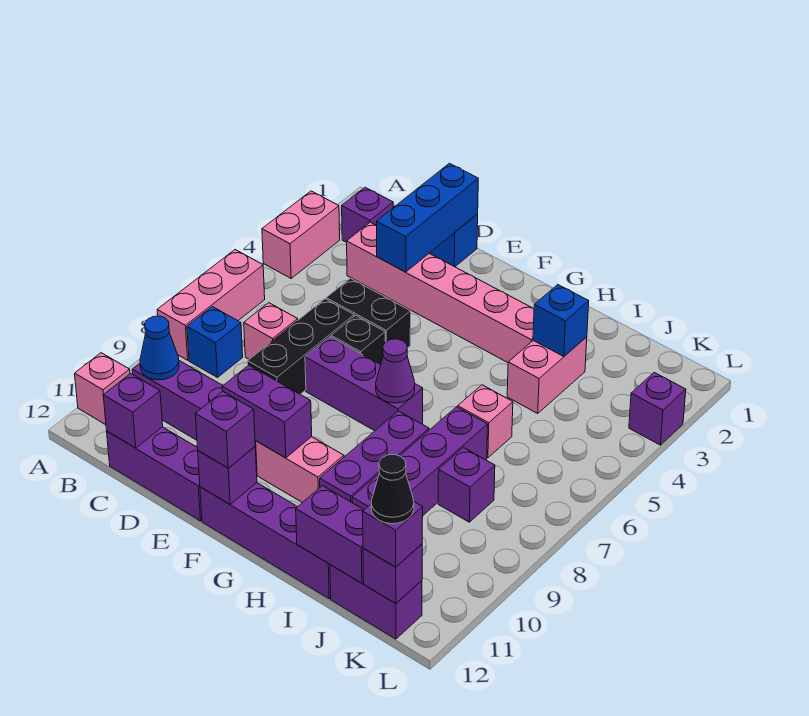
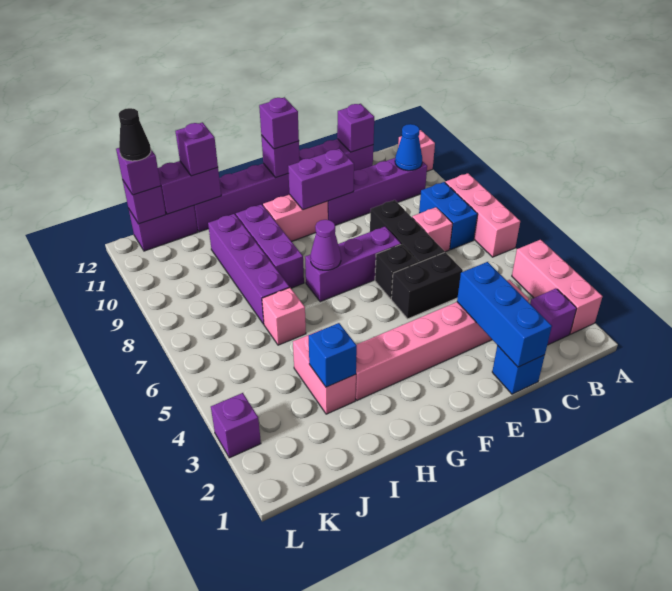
pink brick A3:A4 level 1 -> pink brick A2:A4 level 1
blue brick B8 level 1 -> blue brick B7:B8 level 1
purple brick J8 level 1 -> purple brick I12 level 3

